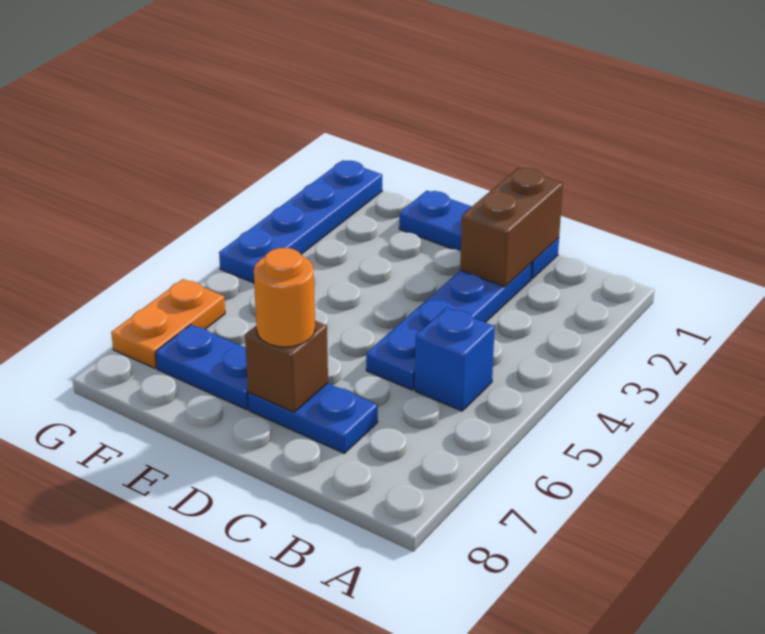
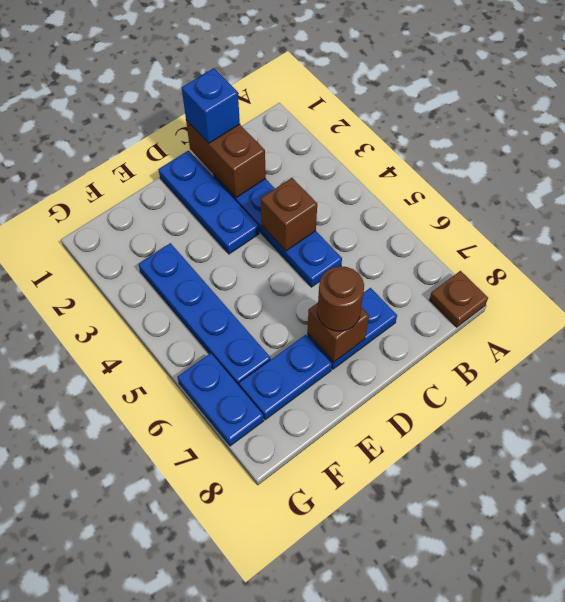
none -> brown plate A8 level 1
blue brick B5 level 1 -> blue brick C1 level 3
blue plate C1:E1 level 1 -> blue plate D1:D3 level 1
none -> brown brick C4 level 2
orange round brick D7 level 3 -> brown round brick D7 level 3
blue plate G1:G4 level 1 -> blue plate F3:F6 level 1
orange plate G6:G7 level 1 -> blue plate G6:G7 level 1

